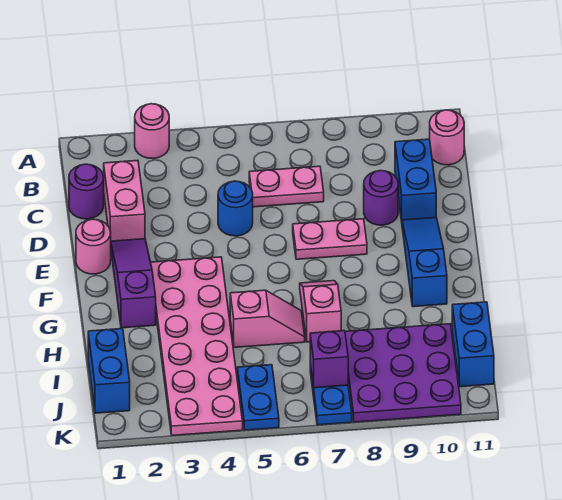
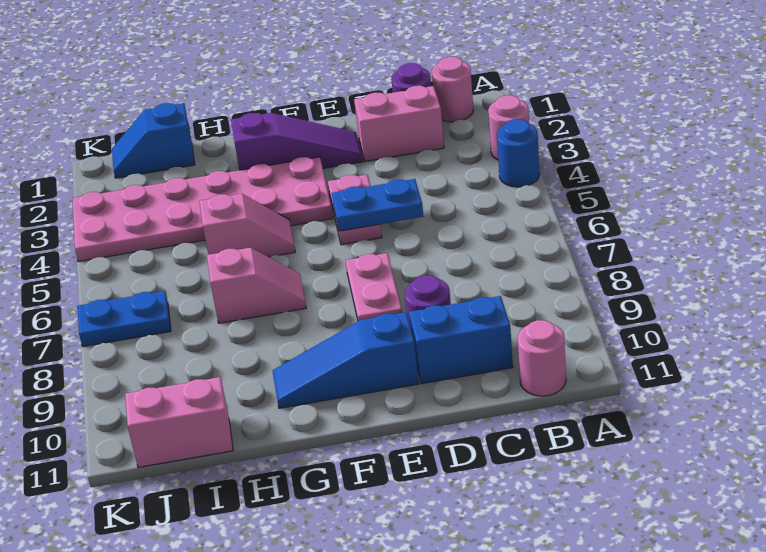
pink plate C6:C7 level 1 -> pink plate E4:E5 level 1
blue round brick D5 level 1 -> blue round brick A4 level 1
pink round brick E1 level 1 -> pink round brick B1 level 1
blue slope E10:G10 level 1 top G -> blue slope E10:G10 level 1 top E
pink slope H5:H6 level 1 top 5 -> pink slope G5:H5 level 1 top H
blue brick I1:J1 level 1 -> blue slope I1:J1 level 1 top I
purple plate I8:K10 level 1 -> none
blue brick I11:J11 level 1 -> pink brick I11:J11 level 1
blue plate J5:K5 level 1 -> blue plate D5:E5 level 2
purple brick J7 level 2 -> none

